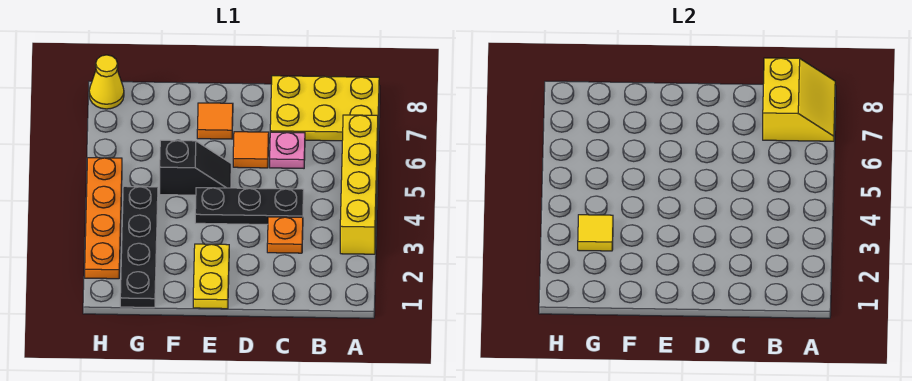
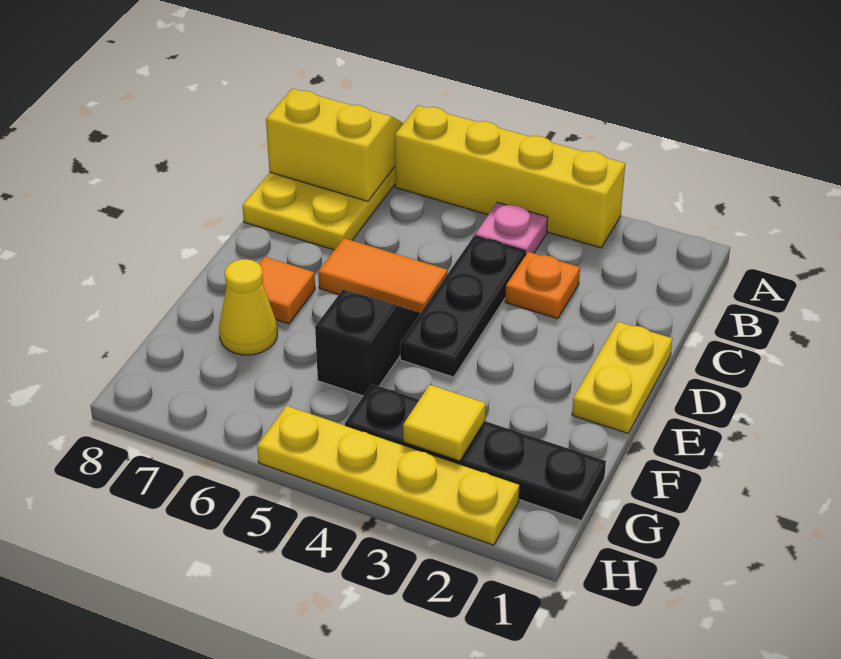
pink plate C6 level 1 -> pink plate B4 level 1
orange tile D6 level 1 -> orange tile D5:D6 level 1
yellow plate E1:E2 level 1 -> yellow plate D1:E1 level 1
orange plate H2:H5 level 1 -> yellow plate H2:H5 level 1
yellow cone H8 level 1 -> yellow cone F7 level 1

